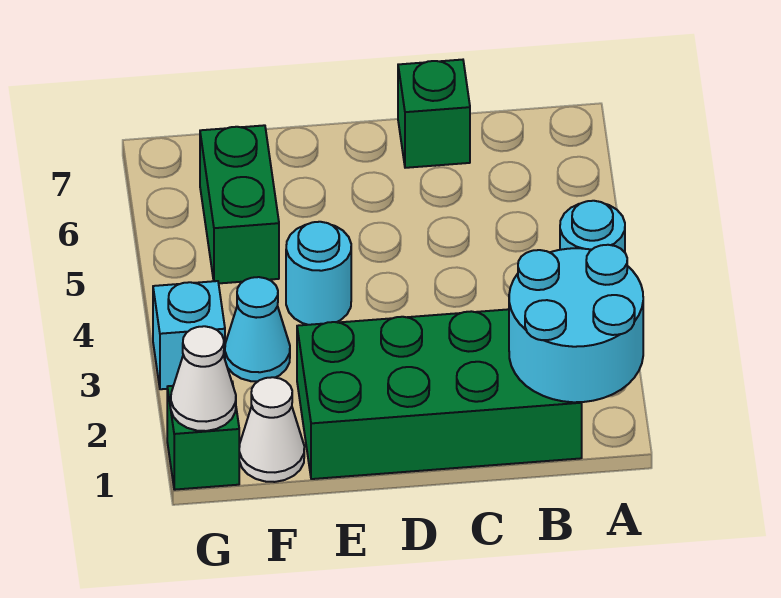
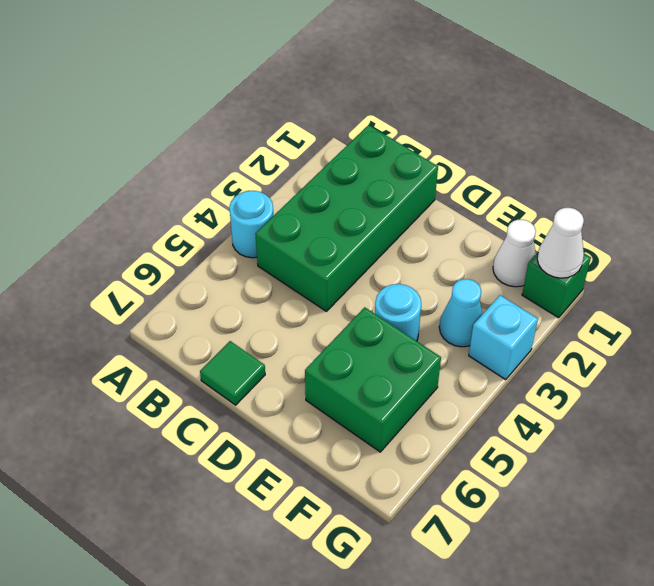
cyan round brick A1:B2 level 2 -> none
green brick B1:E2 level 1 -> green brick B1:C4 level 1
green brick C7 level 1 -> green tile C7 level 1
green brick F5:F6 level 1 -> green brick E5:F6 level 1

